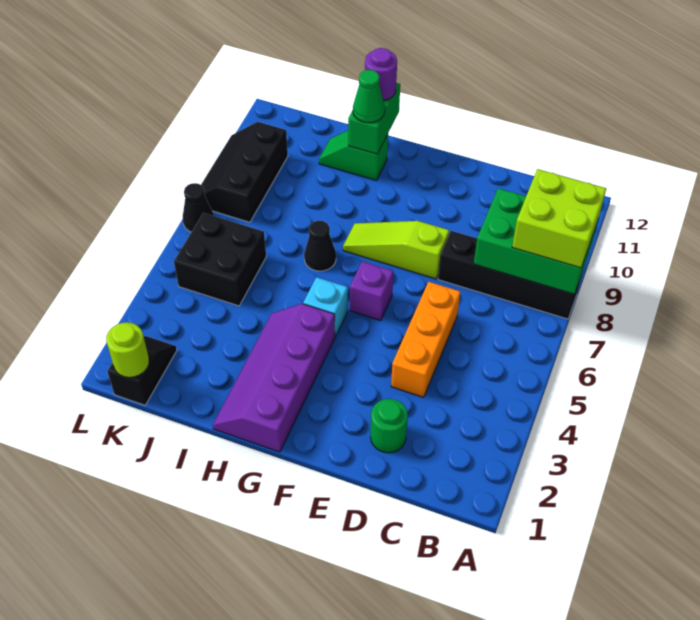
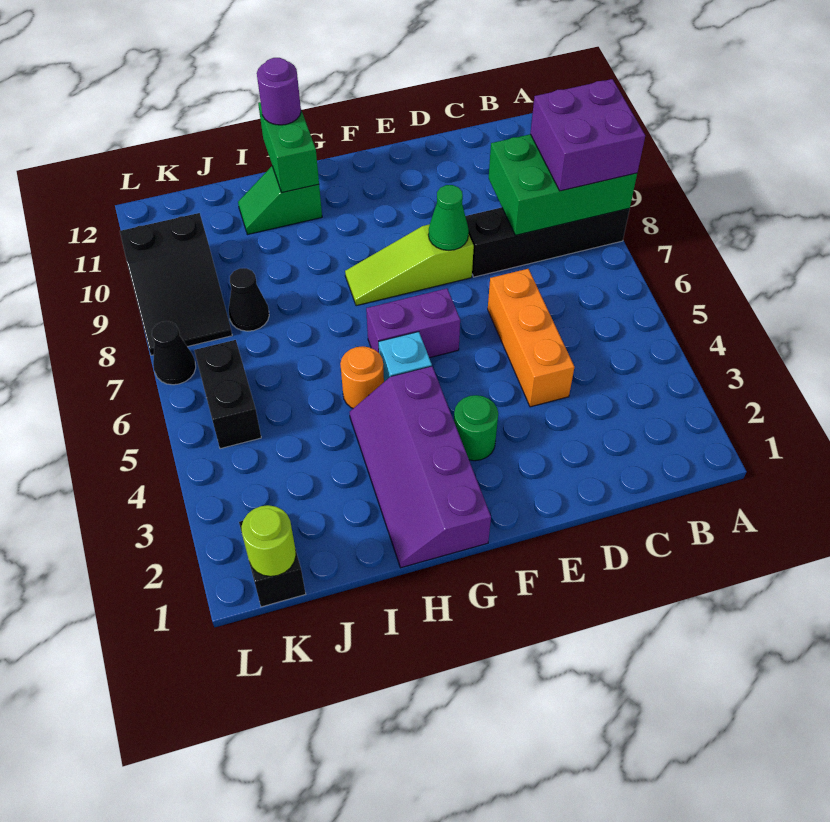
lime brick A8:B9 level 3 -> purple brick A8:B9 level 3
green round brick D2 level 1 -> green round brick F3 level 1
purple brick F6 level 1 -> purple brick F6:G6 level 1
none -> orange round brick H5 level 1
black cone H7 level 1 -> black cone J8 level 1
green cone H11 level 3 -> green cone E8 level 2
black brick J5:K6 level 1 -> black brick K5:K6 level 1
black slope K8:L10 level 1 top K -> black slope K8:L10 level 1 top 10

